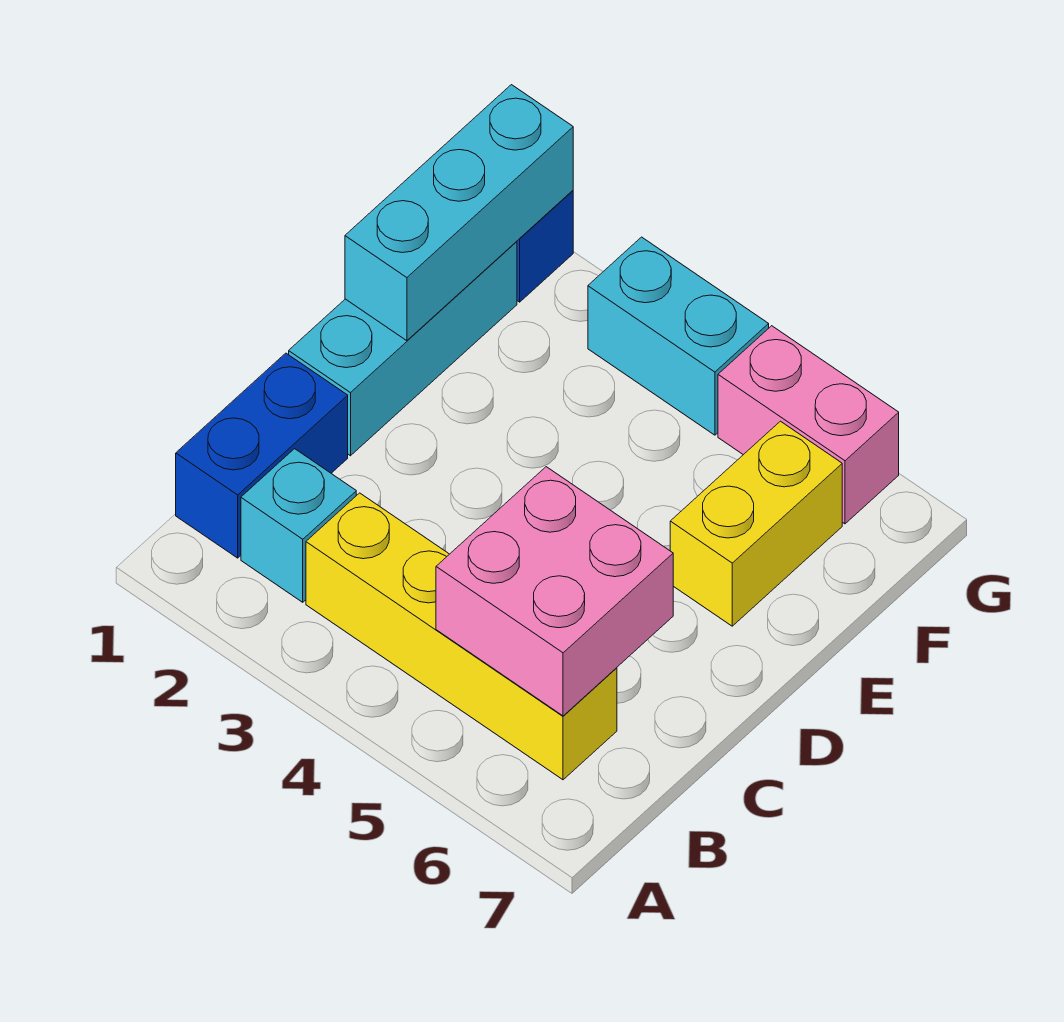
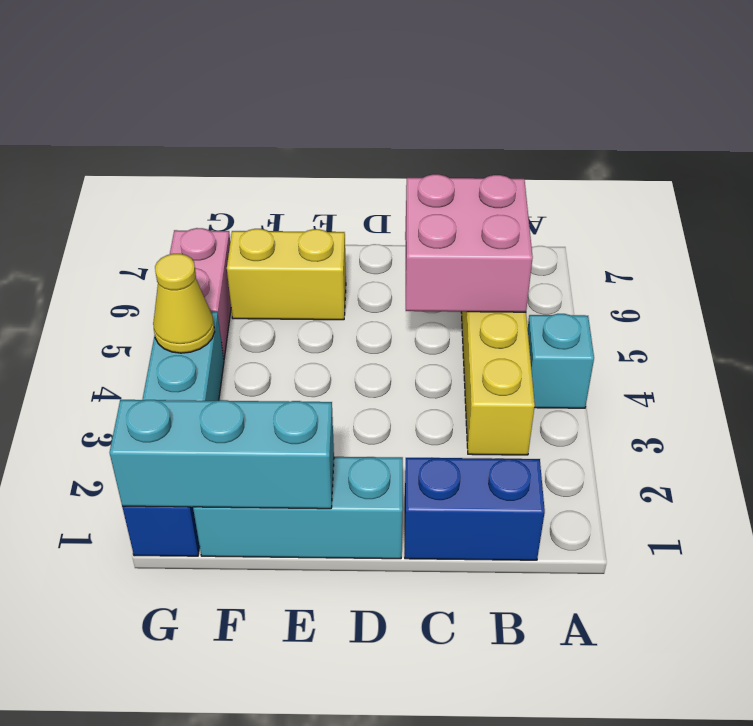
cyan brick B2 level 1 -> cyan brick A4 level 1
none -> yellow cone G4 level 2

